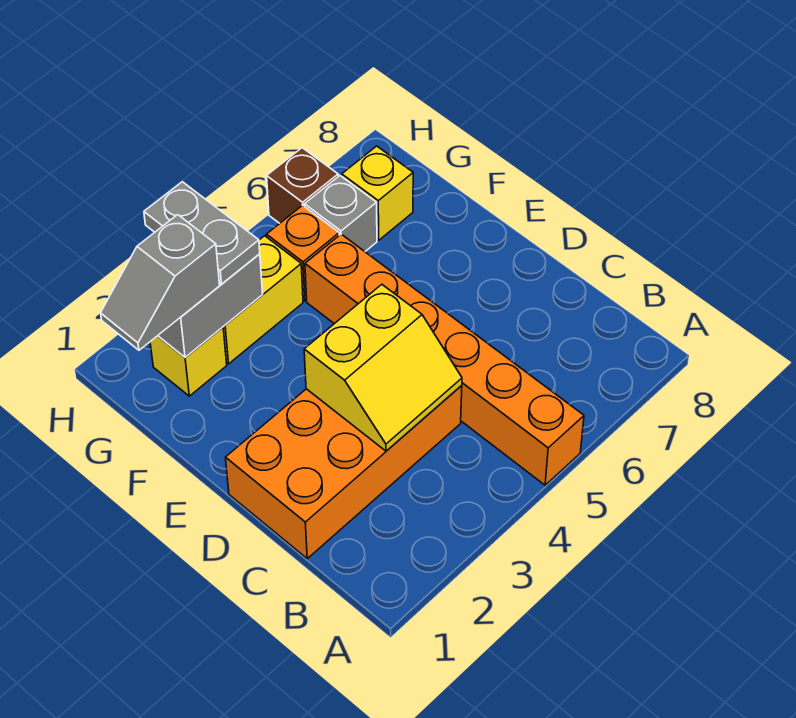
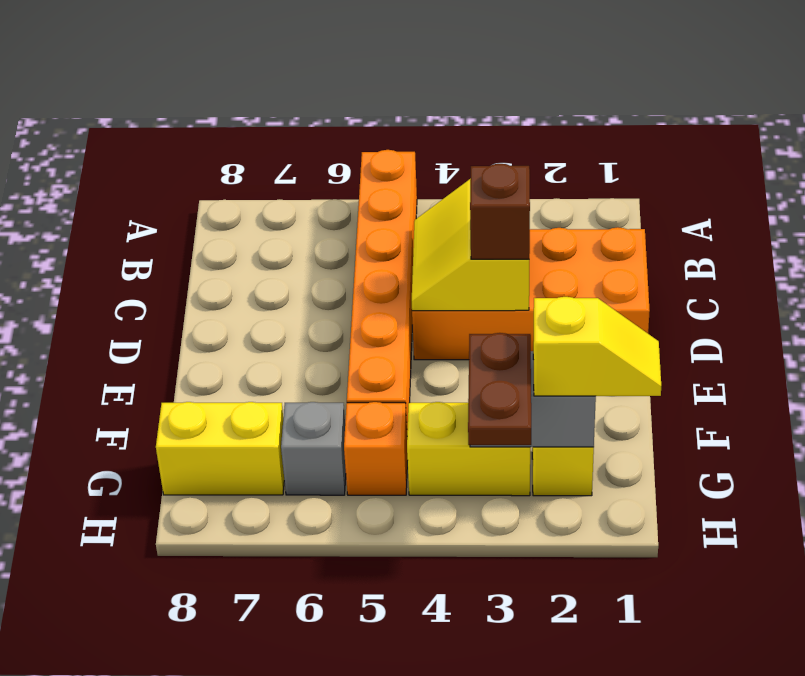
yellow slope C3:D4 level 2 top D -> yellow slope C3:D4 level 2 top 3
grey slope G1:G2 level 3 top 2 -> yellow slope G1:G2 level 3 top 2
grey plate G3:H3 level 3 -> brown plate G3:H3 level 3
yellow brick G7 level 1 -> yellow brick G7:G8 level 1
brown brick H6 level 1 -> brown brick D3 level 3

